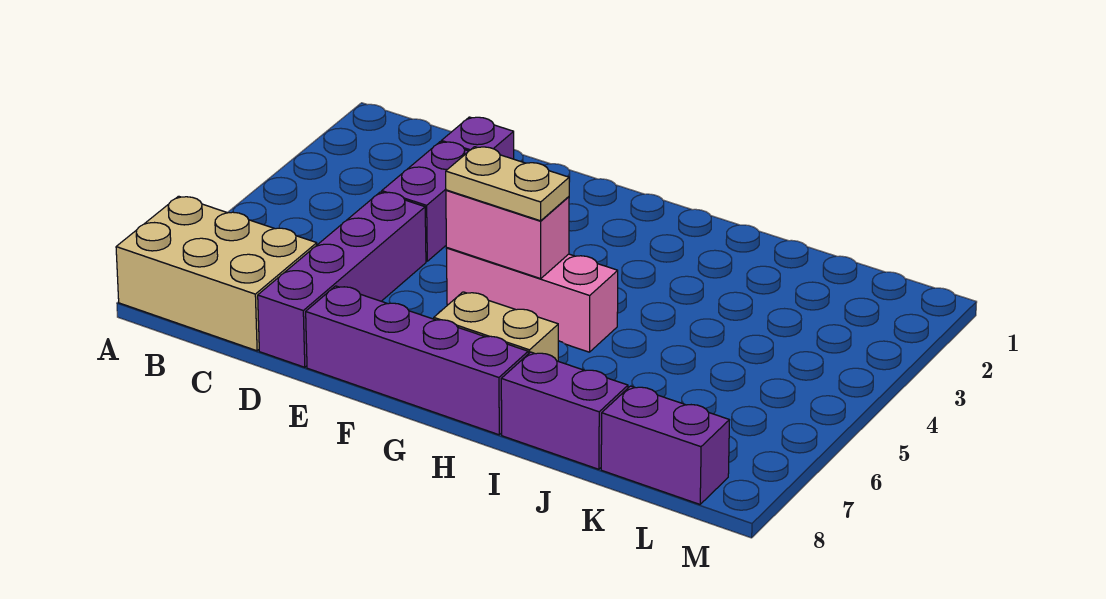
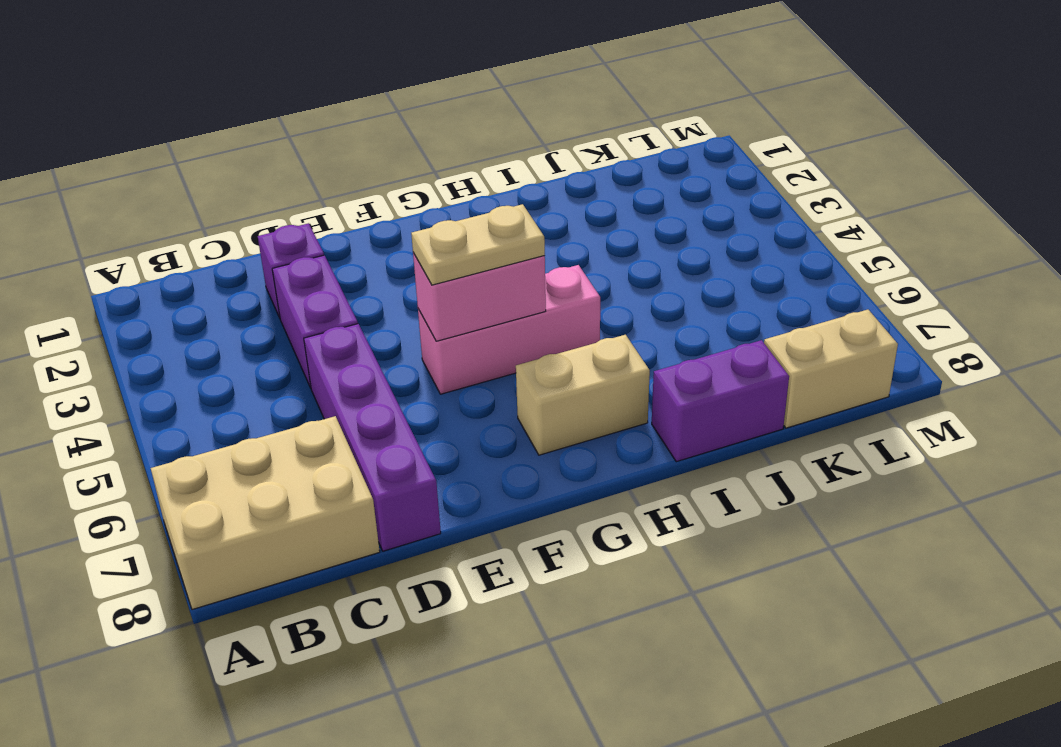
purple brick E8:H8 level 1 -> none
purple brick K8:L8 level 1 -> tan brick K8:L8 level 1

